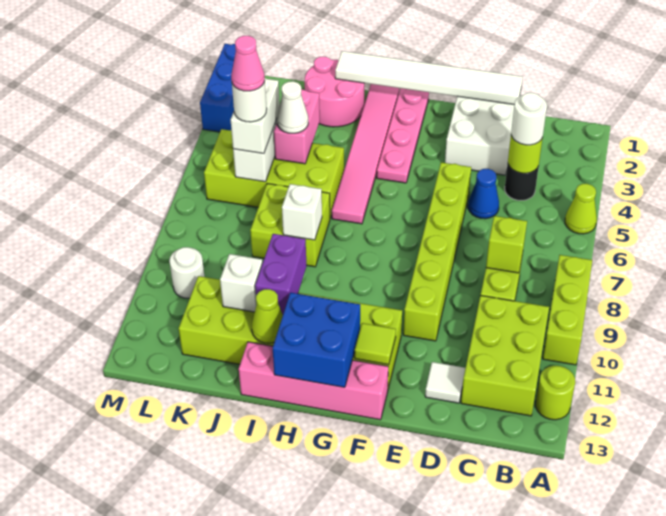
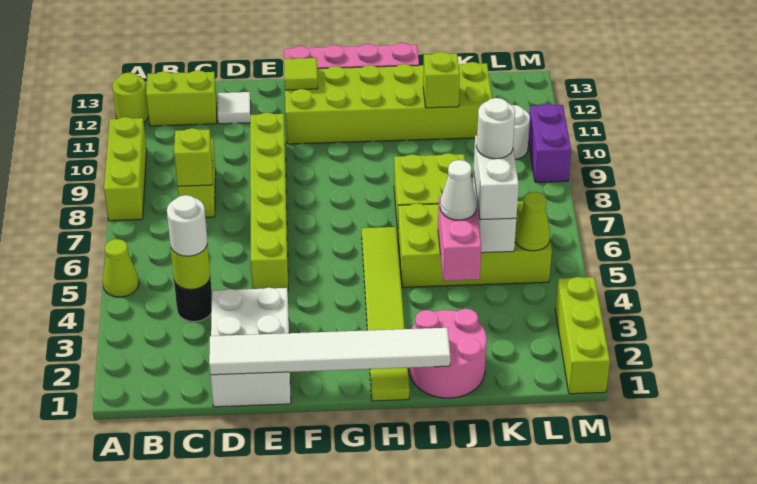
lime brick B10:C12 level 1 -> lime brick B12:C12 level 1
blue cone D5 level 1 -> none
pink plate G1:G4 level 1 -> none
blue brick G12:H13 level 2 -> none
pink tile H1:H6 level 1 -> lime tile H1:H6 level 1
white brick I8 level 2 -> none
purple brick I10:I11 level 2 -> purple brick M9:M10 level 1
lime cone I12 level 2 -> lime cone L5 level 2
white brick J11 level 2 -> lime brick J11 level 2
pink cone K6 level 5 -> none
blue brick M1:M3 level 1 -> lime brick M1:M3 level 1

